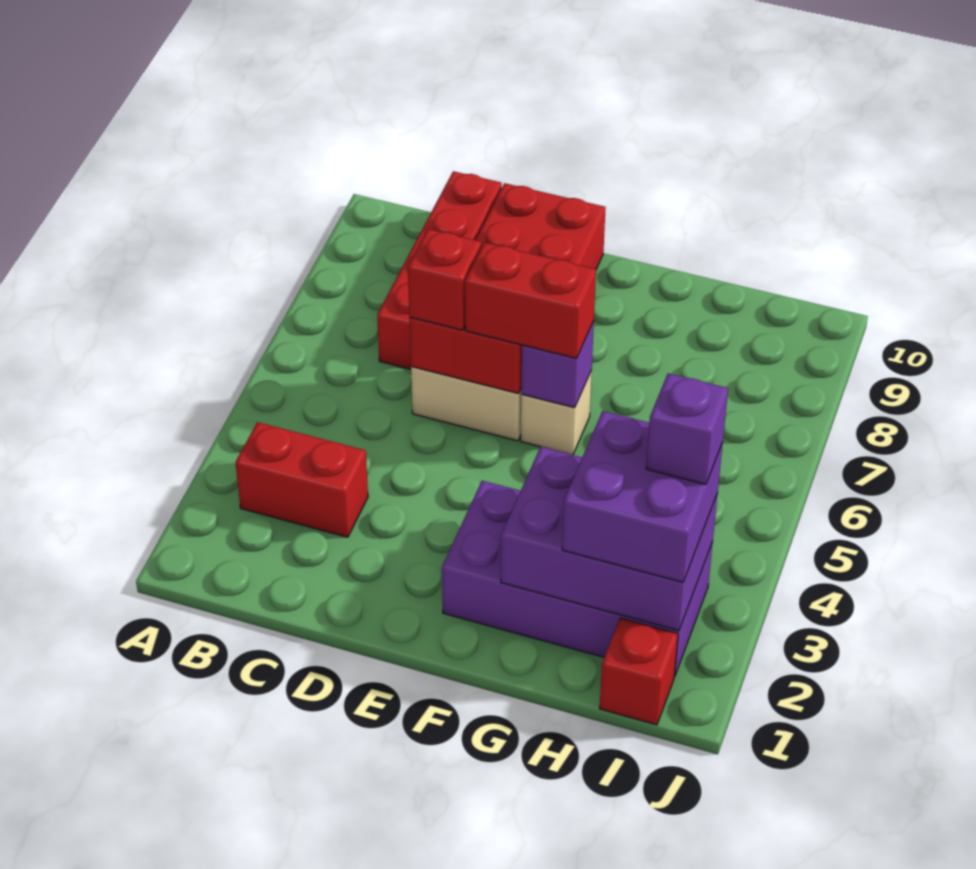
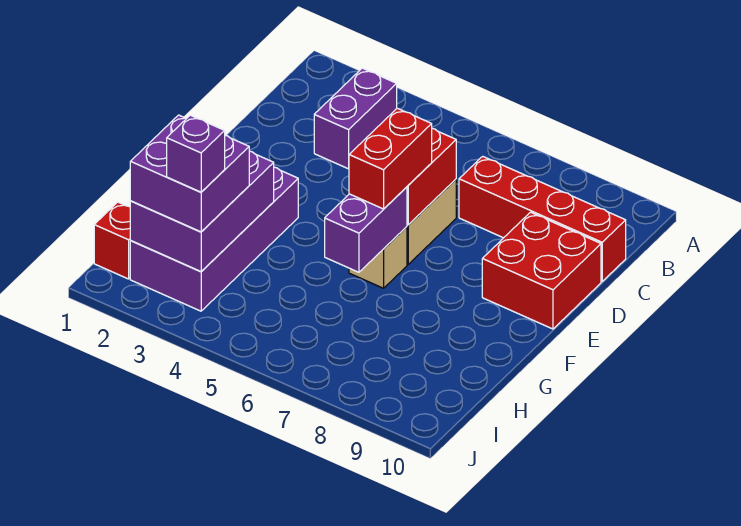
red brick B3:C3 level 1 -> purple brick B3:C3 level 1
red brick D6 level 3 -> none
purple brick F6 level 2 -> purple brick F6:G6 level 2

